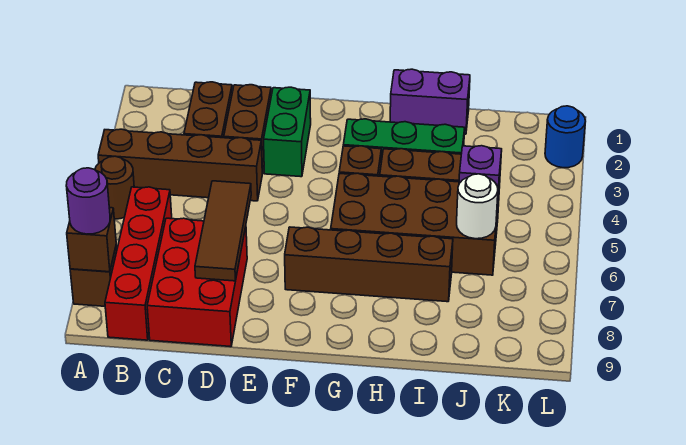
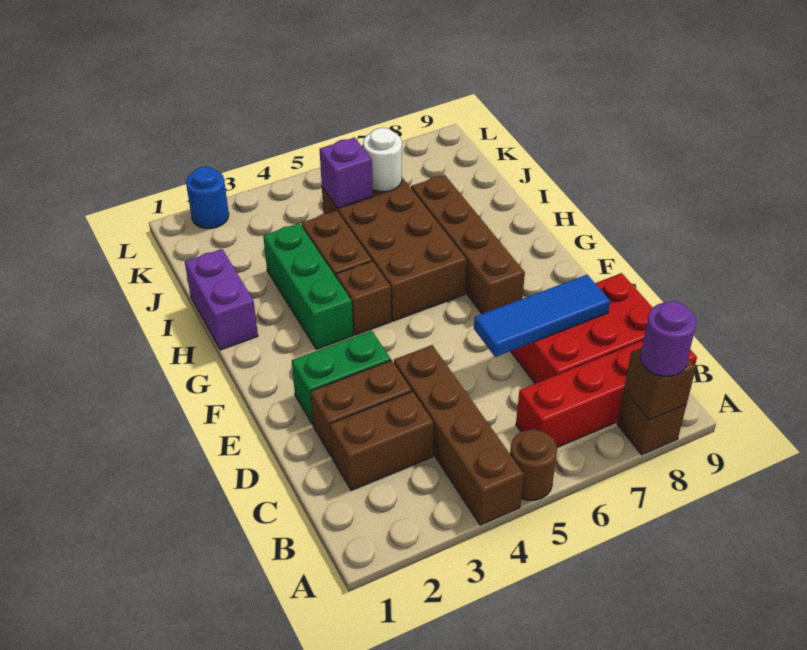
brown tile D6:D8 level 2 -> blue tile D6:D8 level 2

